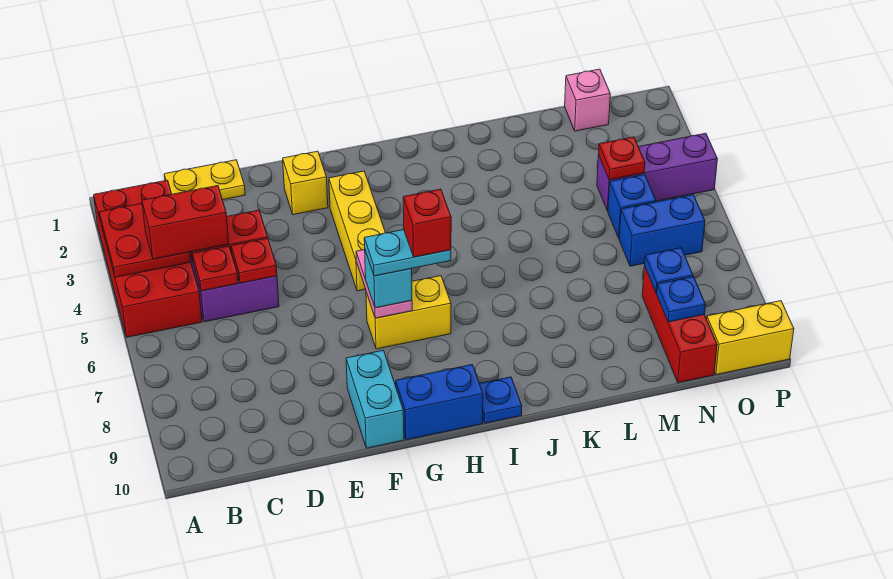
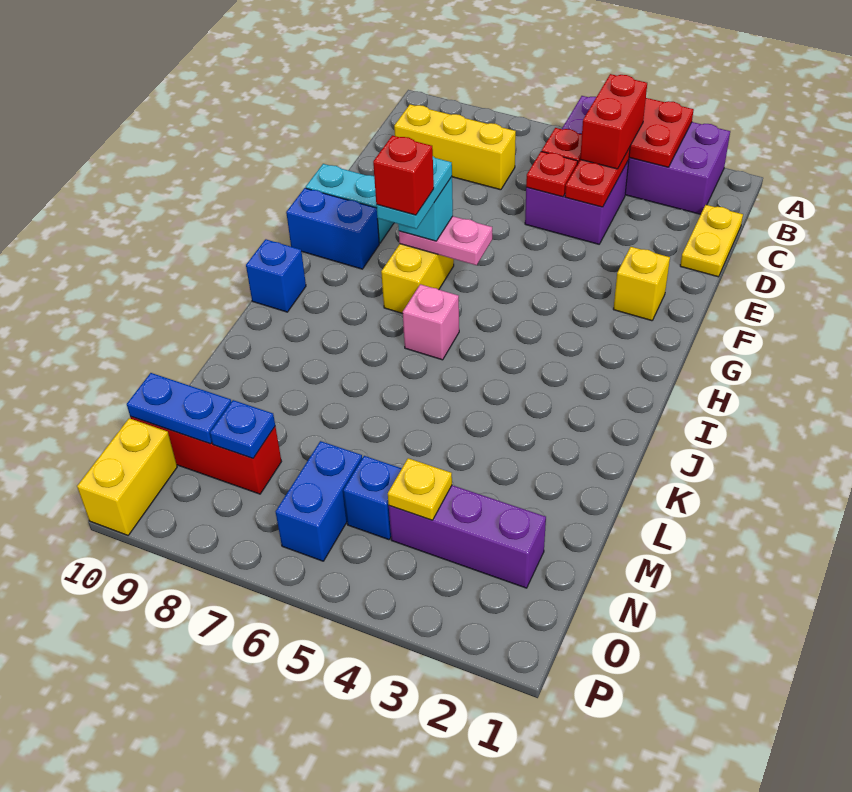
red brick A2:B5 level 1 -> purple brick A2:B5 level 1
yellow brick G3:G5 level 1 -> yellow brick C7:C9 level 1
blue brick G10:H10 level 1 -> blue brick G9:G10 level 1
blue plate I10 level 1 -> blue brick I10 level 1
pink brick N1 level 1 -> pink brick I6 level 1
purple brick N4:P4 level 1 -> purple brick N2:N4 level 1
red plate N4 level 2 -> yellow plate N4 level 2
blue plate N9 level 2 -> blue plate N9:N10 level 2

